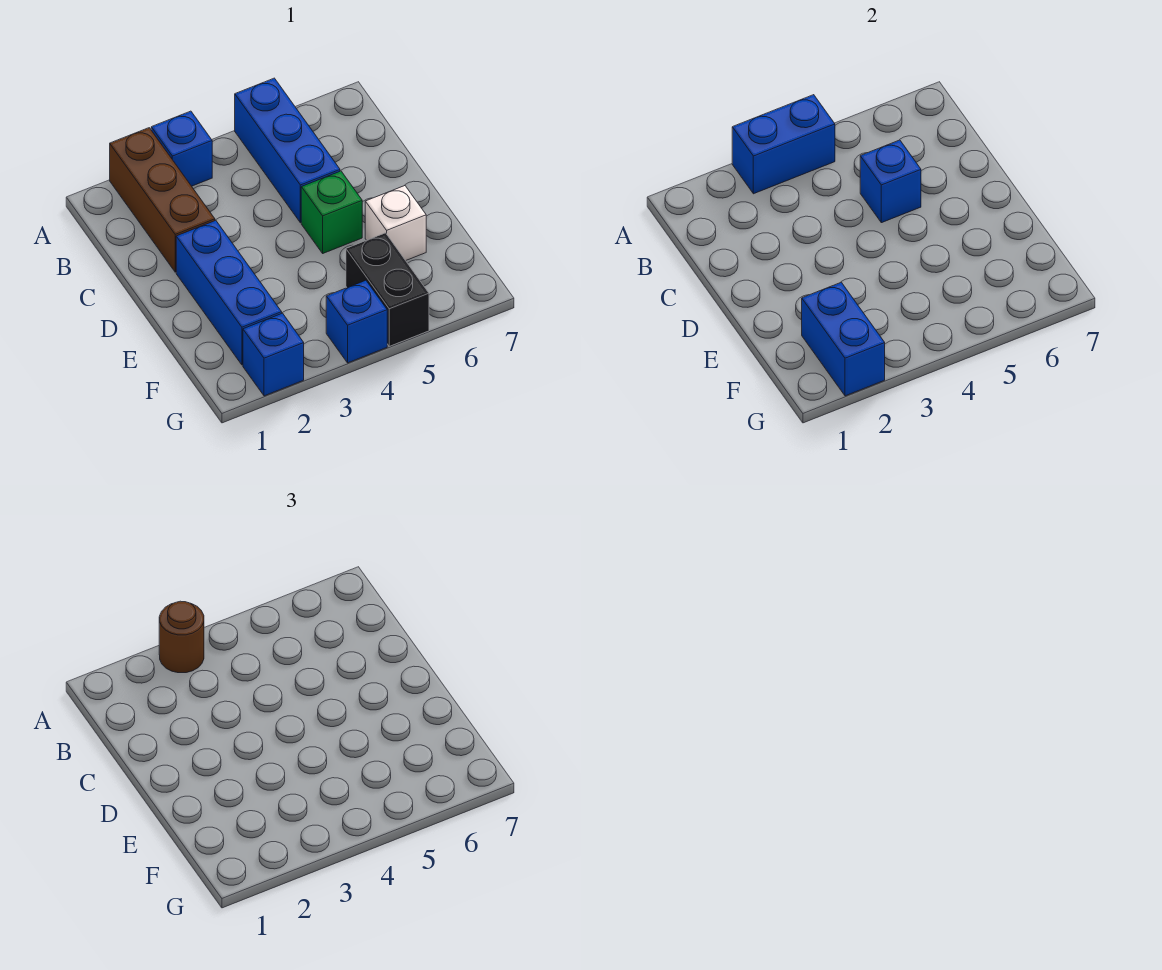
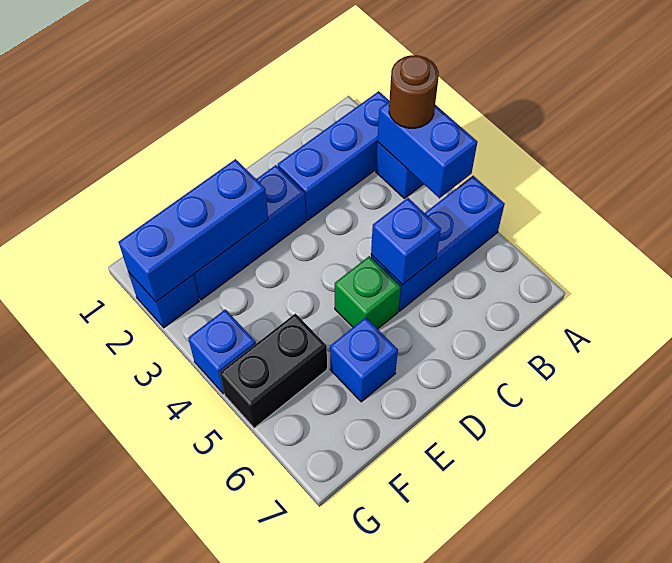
brown brick A2:C2 level 1 -> blue brick A2:C2 level 1
white brick E6 level 1 -> blue brick E6 level 1
blue brick F2:G2 level 2 -> blue brick E2:G2 level 2

